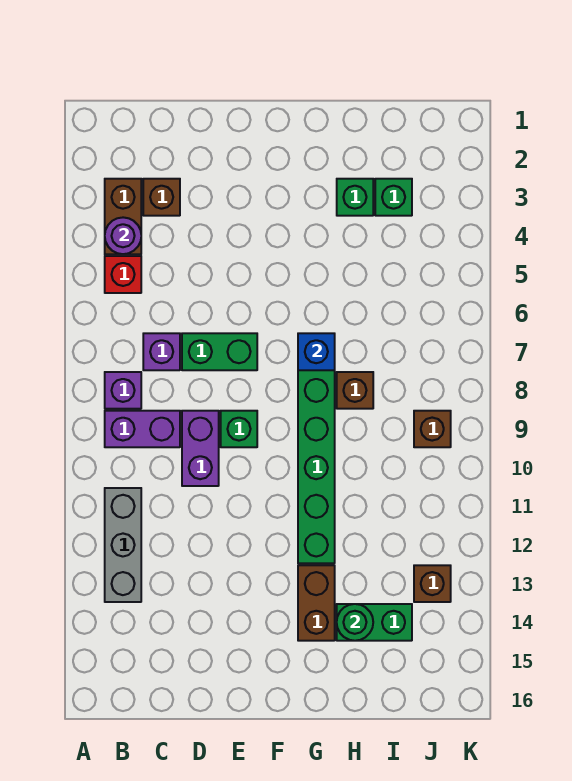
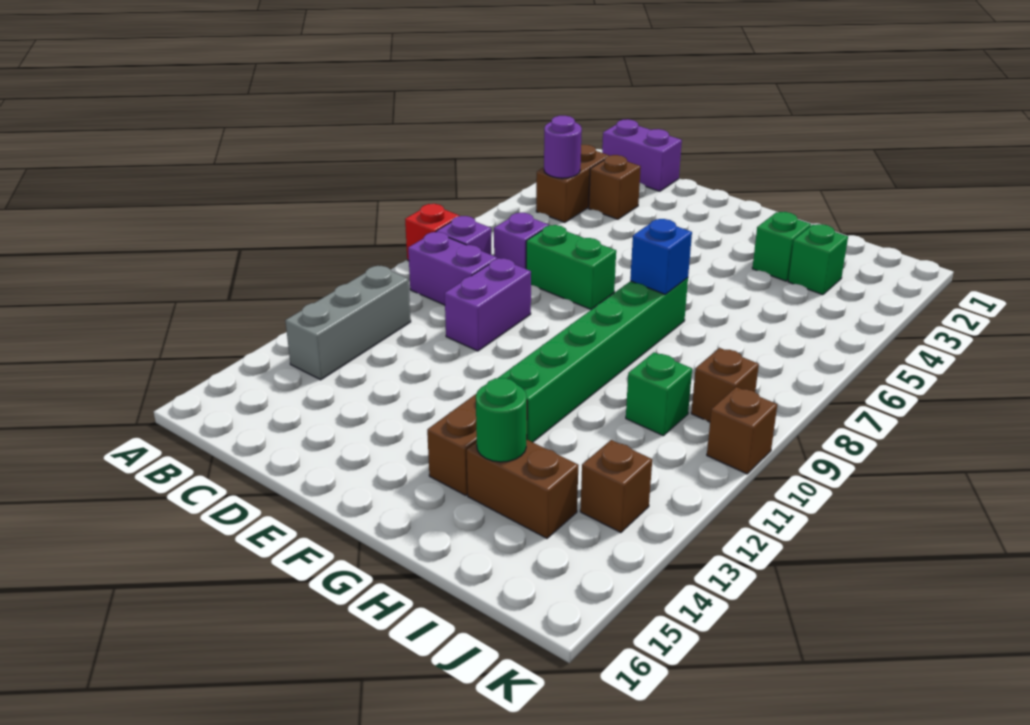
none -> purple brick B1:C1 level 1
red brick B5 level 1 -> red brick A8 level 1
green brick E9 level 1 -> green brick I10 level 1
brown brick H8 level 1 -> brown brick K10 level 1
green brick H14:I14 level 1 -> brown brick H14:I14 level 1

